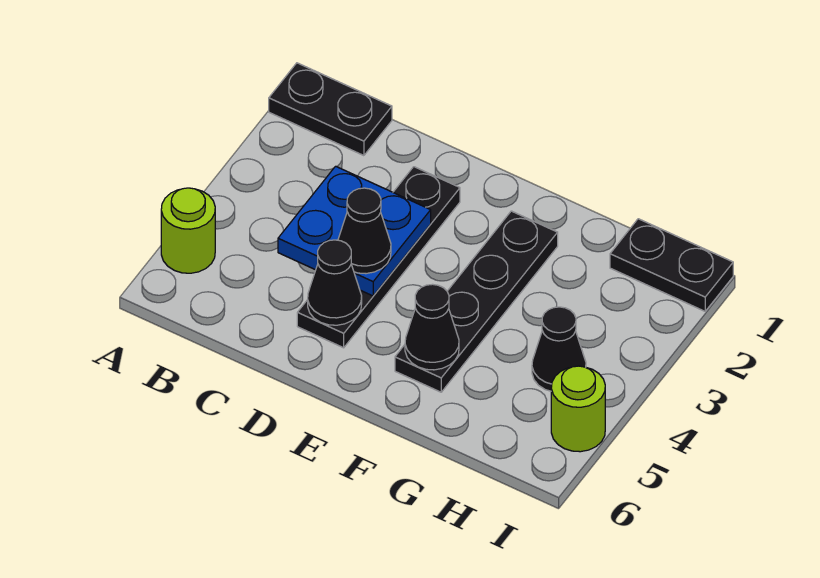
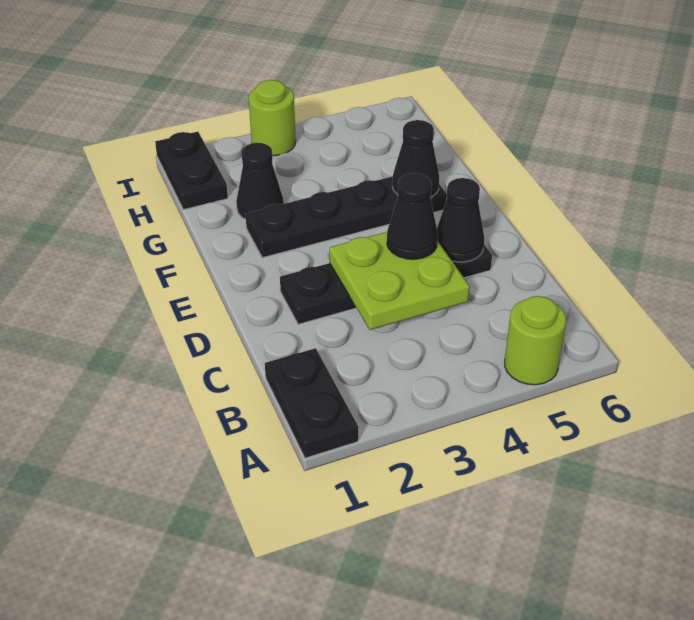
blue plate C3:D4 level 2 -> lime plate C3:D4 level 2
black cone H4 level 1 -> black cone G2 level 1
lime round brick I5 level 1 -> lime round brick I3 level 1

